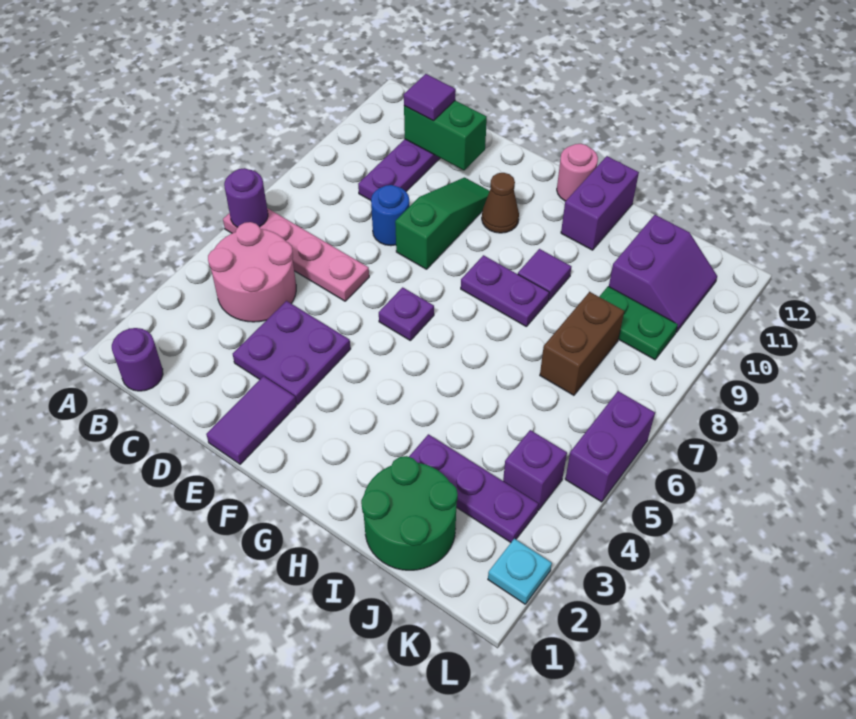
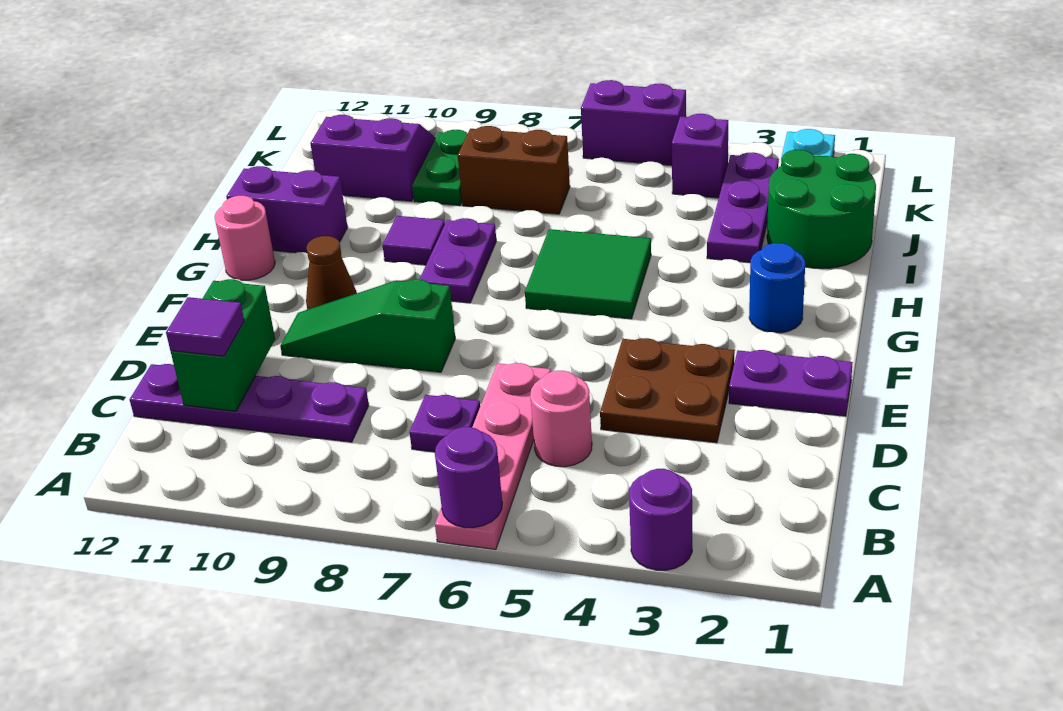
purple round brick B1 level 1 -> purple round brick A3 level 1
pink round brick B4:C5 level 1 -> pink round brick C5 level 1
purple plate D3:E4 level 1 -> brown plate D3:E4 level 1
blue round brick D8 level 1 -> blue round brick G2 level 1
purple tile E1:E2 level 1 -> purple plate E1:E2 level 1
purple plate F6 level 1 -> purple plate C7 level 1
none -> green tile G5:H6 level 1

